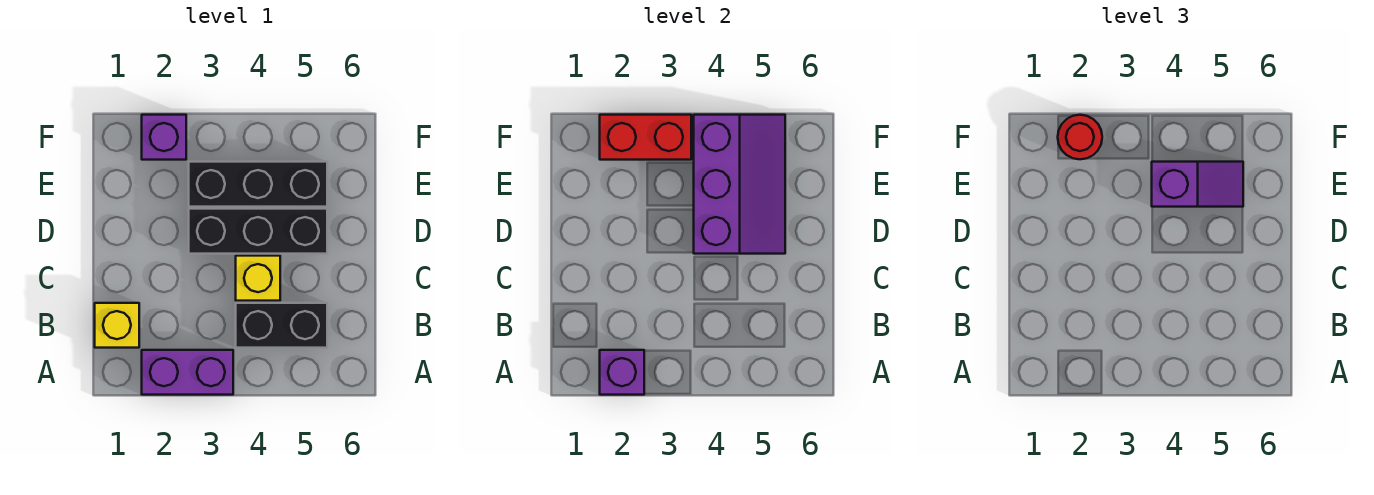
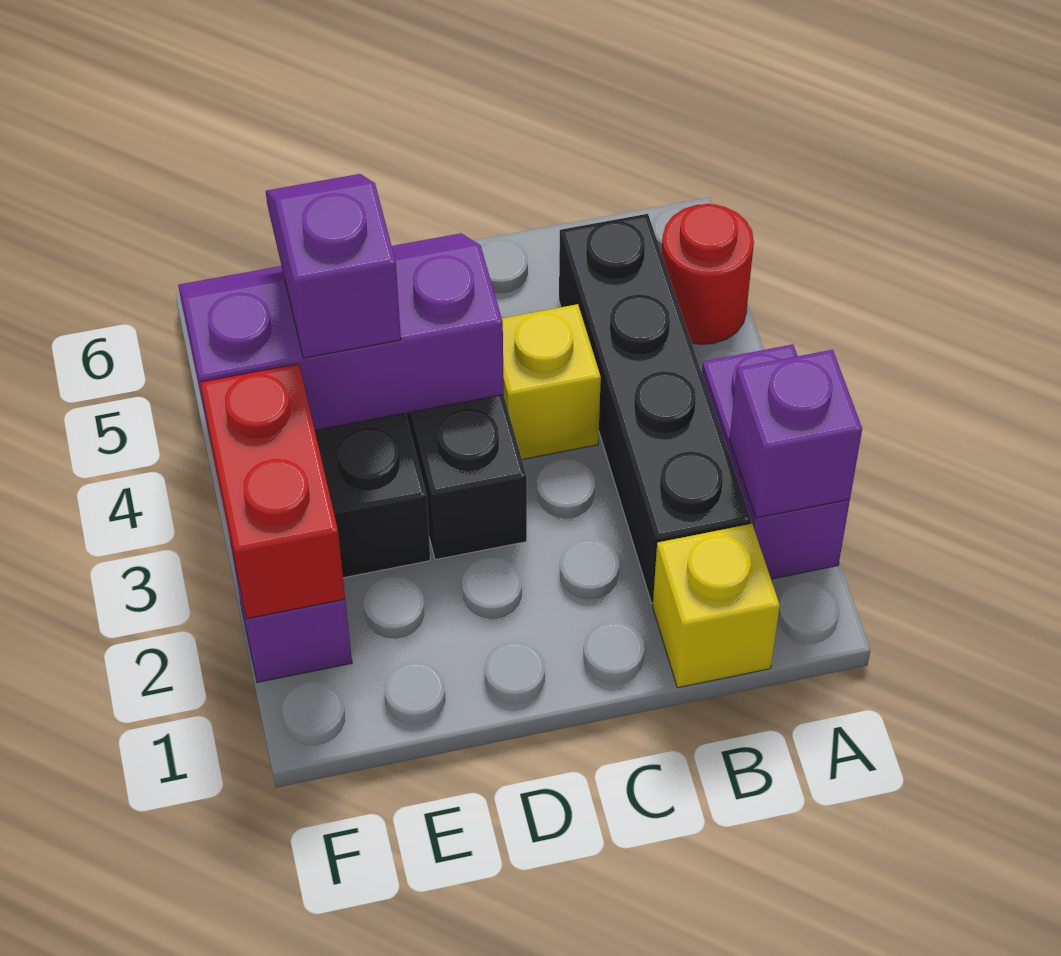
black brick B4:B5 level 1 -> black brick B2:B5 level 1
red round brick F2 level 3 -> red round brick A5 level 1

